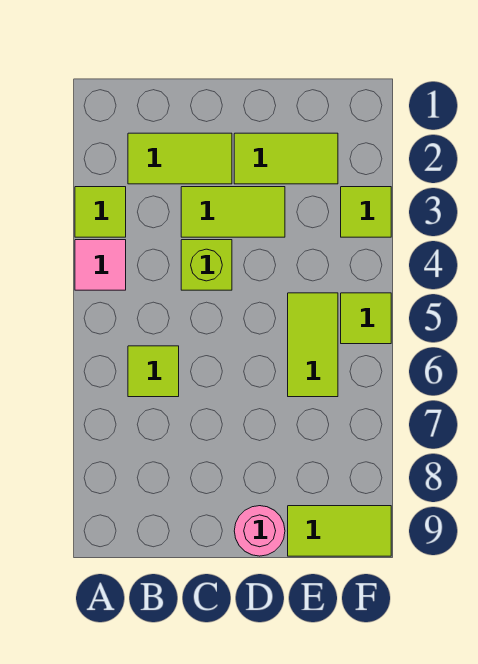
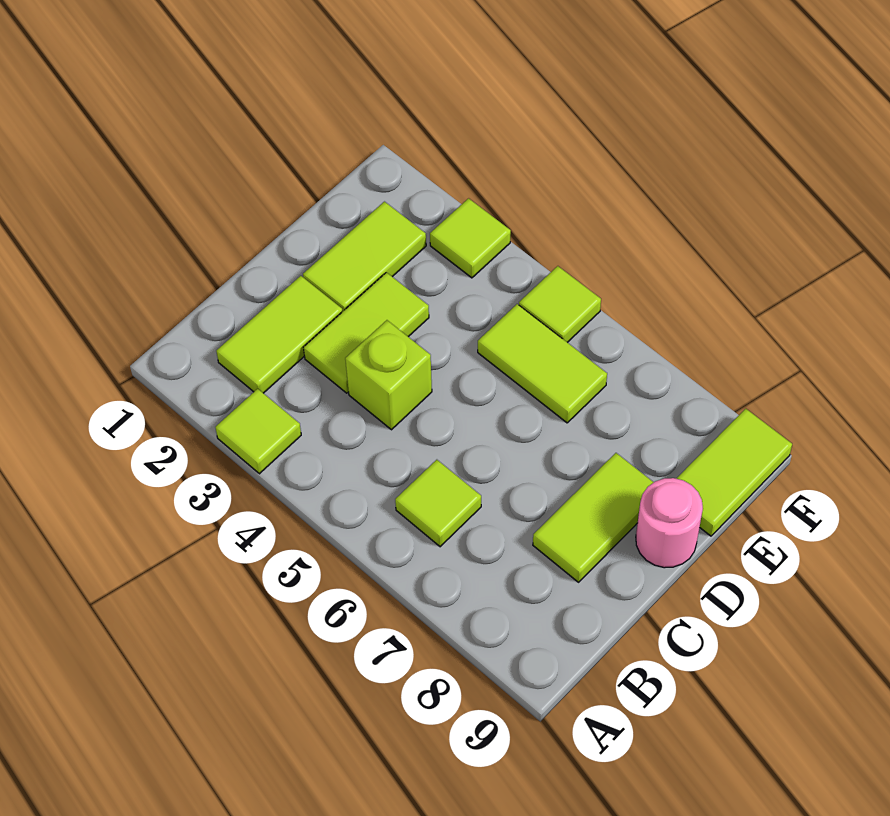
pink tile A4 level 1 -> none
none -> lime tile C8:D8 level 1

